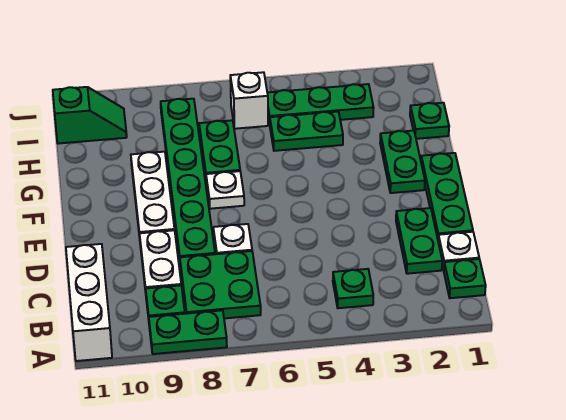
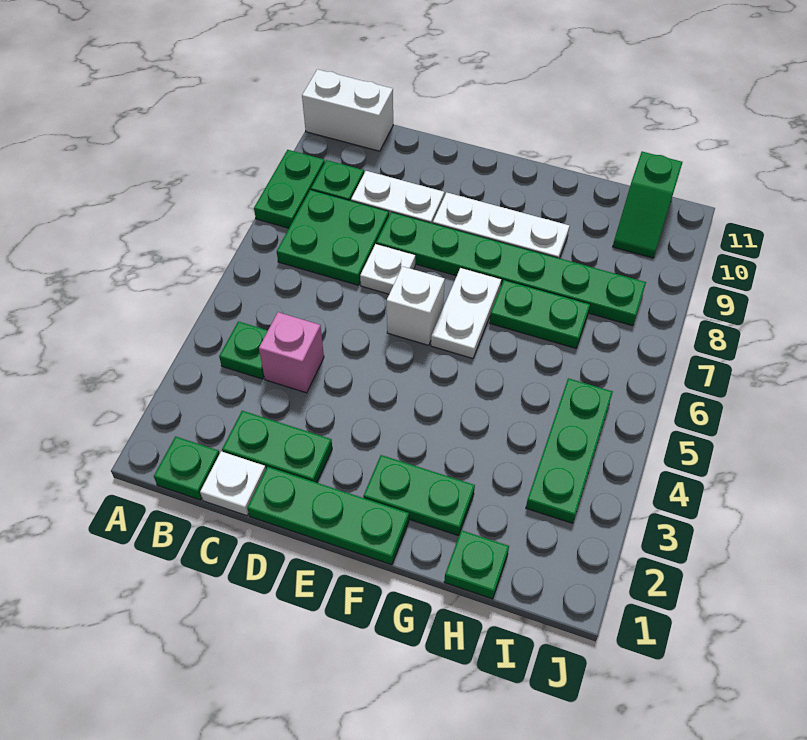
white brick A11:C11 level 1 -> white brick A11:B11 level 1
none -> pink brick C4 level 1
white plate F7 level 1 -> white plate F6:F7 level 1
green plate H4:H5 level 1 -> none
white brick I6 level 1 -> white brick E6 level 1

